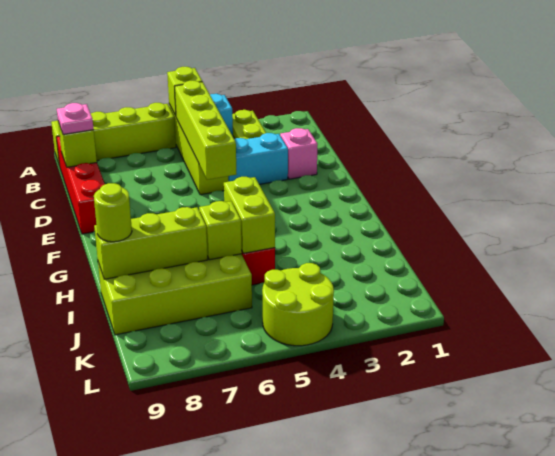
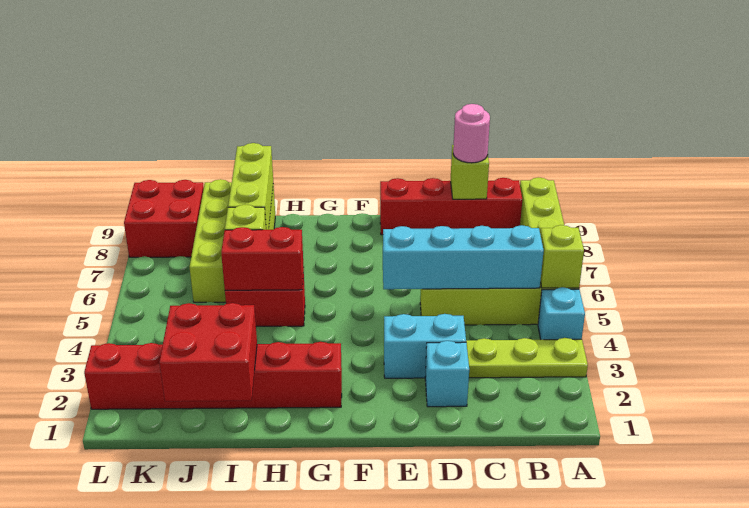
lime brick B5:E5 level 2 -> cyan brick B5:E5 level 2
pink plate C9 level 3 -> pink round brick C9 level 3
pink brick D2 level 1 -> cyan brick D2 level 1
cyan brick D3:D4 level 1 -> cyan brick D3:E3 level 1
none -> red brick G2:L2 level 1
lime brick H5:I5 level 2 -> red brick H5:I5 level 2
none -> red brick I1:J2 level 2
lime round brick I9 level 3 -> none
lime round brick K4:L5 level 1 -> none
none -> red brick K8:L9 level 1

